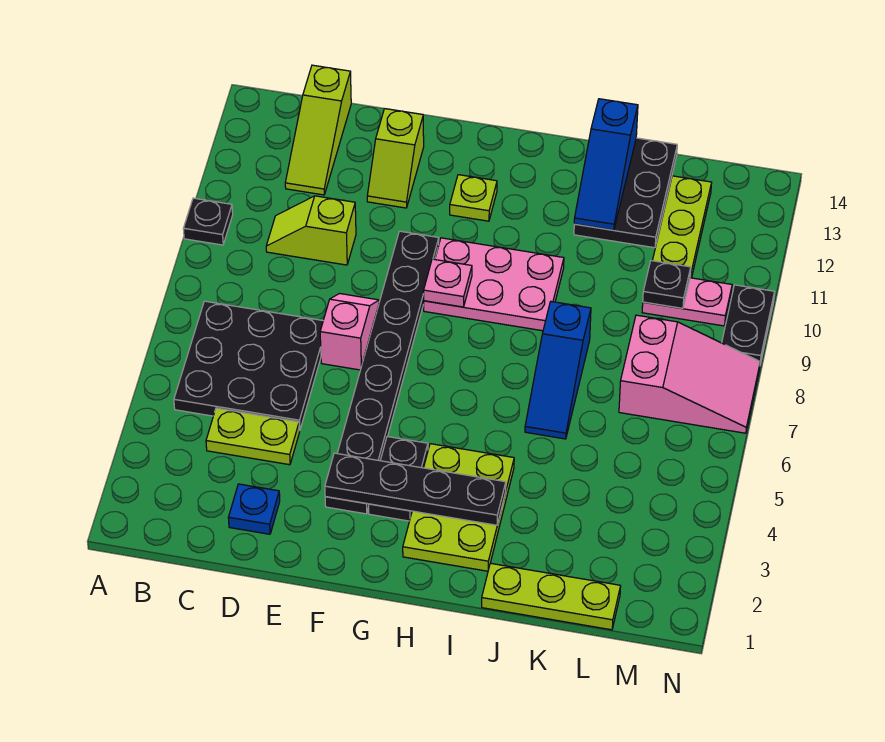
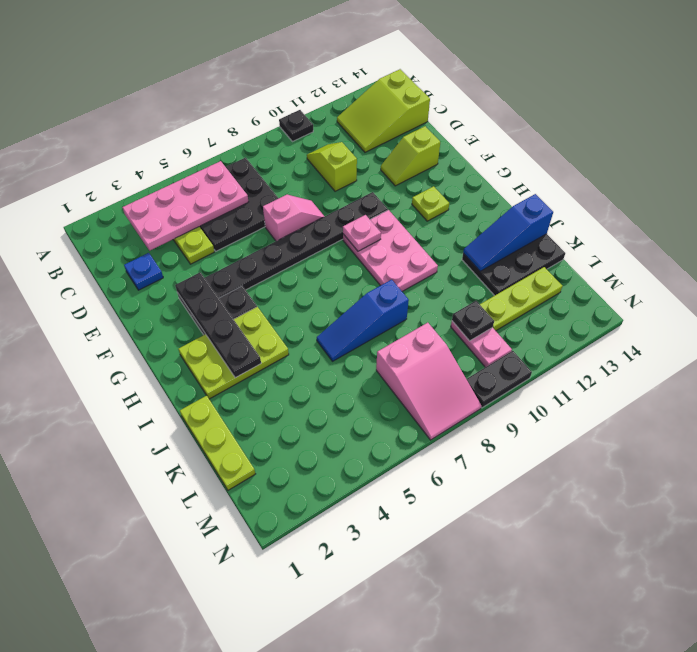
none -> pink plate B3:C6 level 2
lime slope C12:C14 level 1 top 14 -> lime slope B12:C14 level 1 top 14

